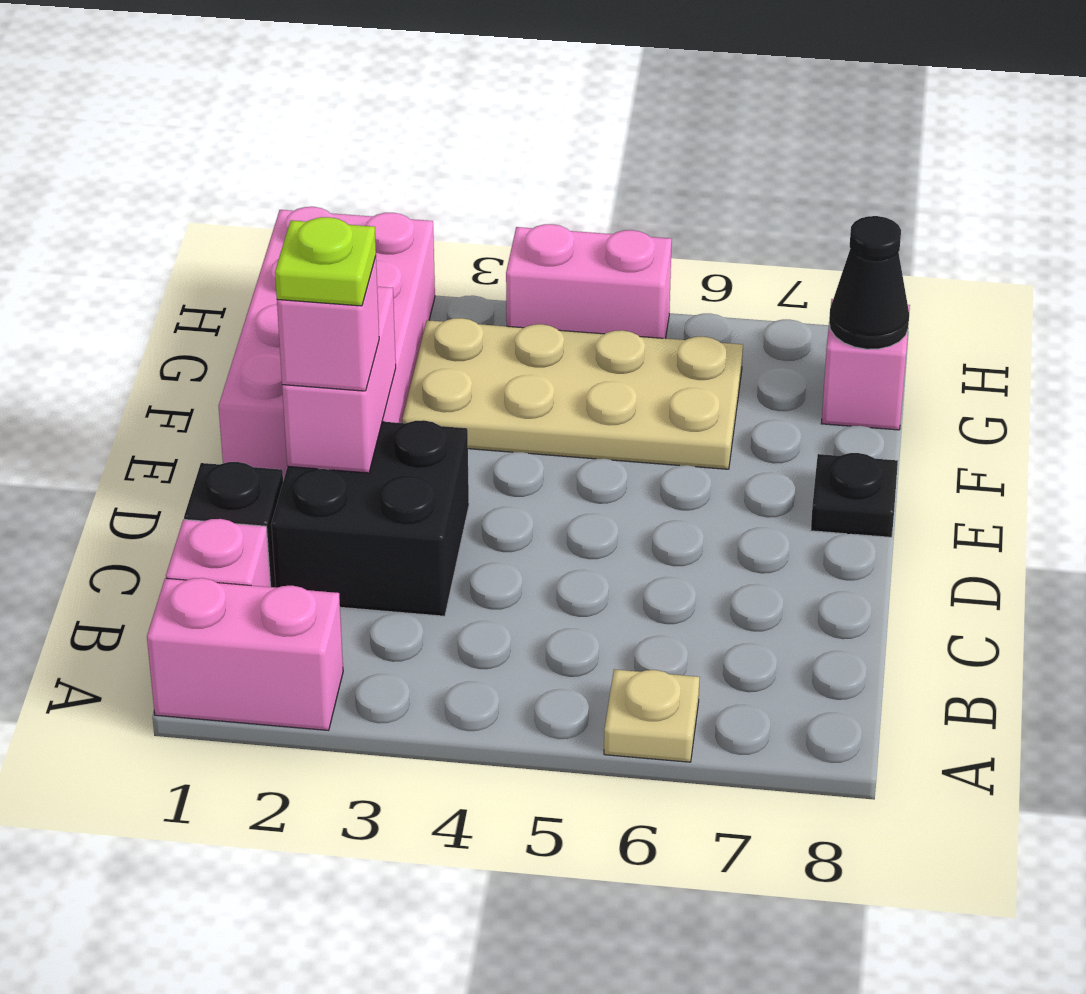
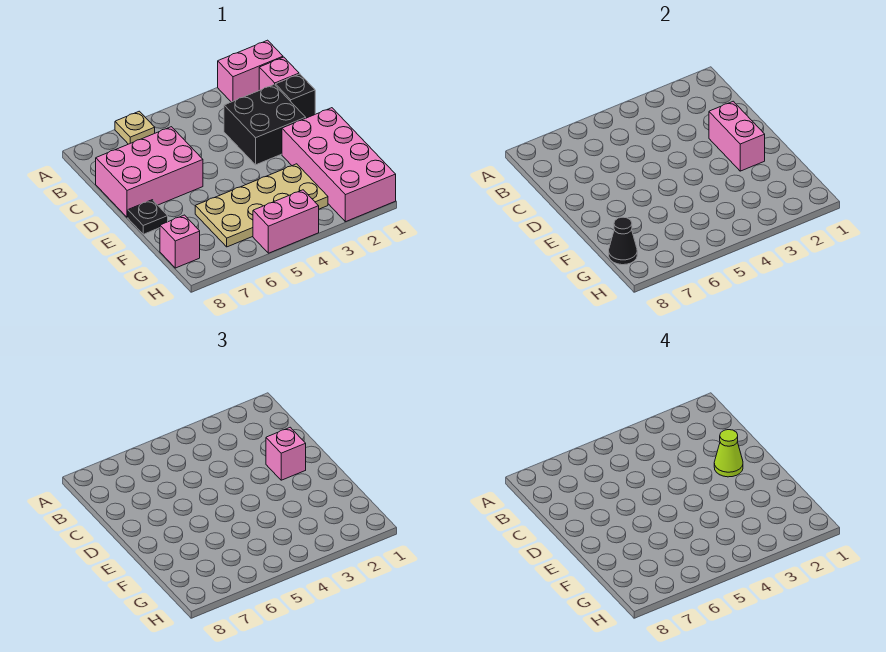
none -> pink brick C6:D8 level 1
lime plate D2 level 4 -> lime cone D2 level 4

